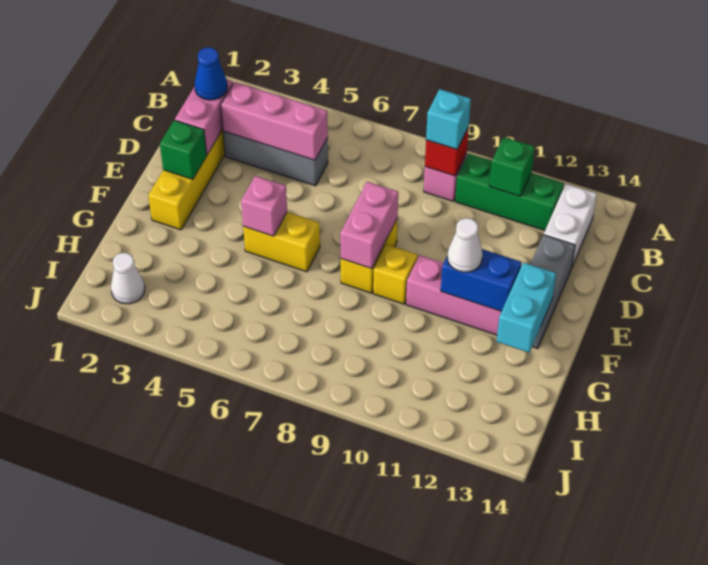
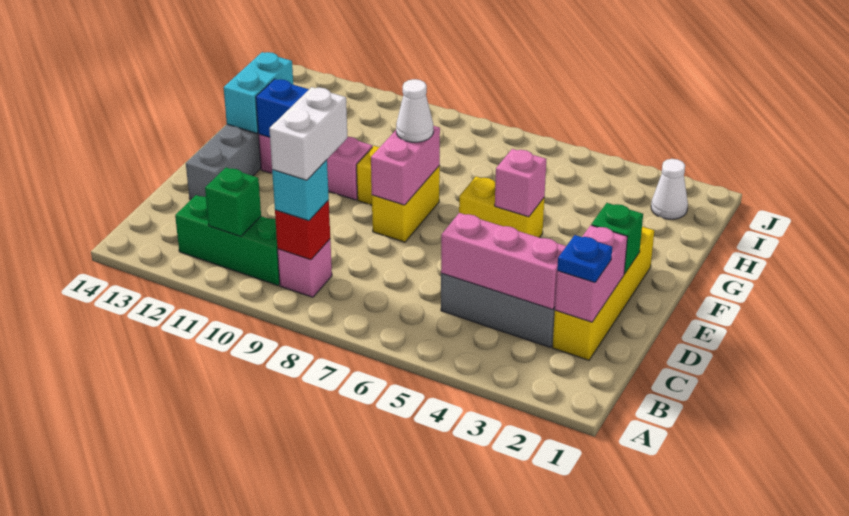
white brick B13:C13 level 1 -> white brick B9:C9 level 4
blue cone C2 level 3 -> blue plate C2 level 3
white cone F11 level 3 -> white cone F8 level 3

